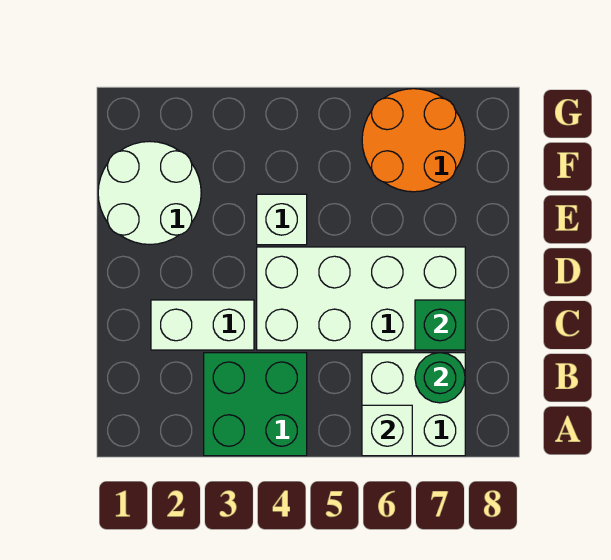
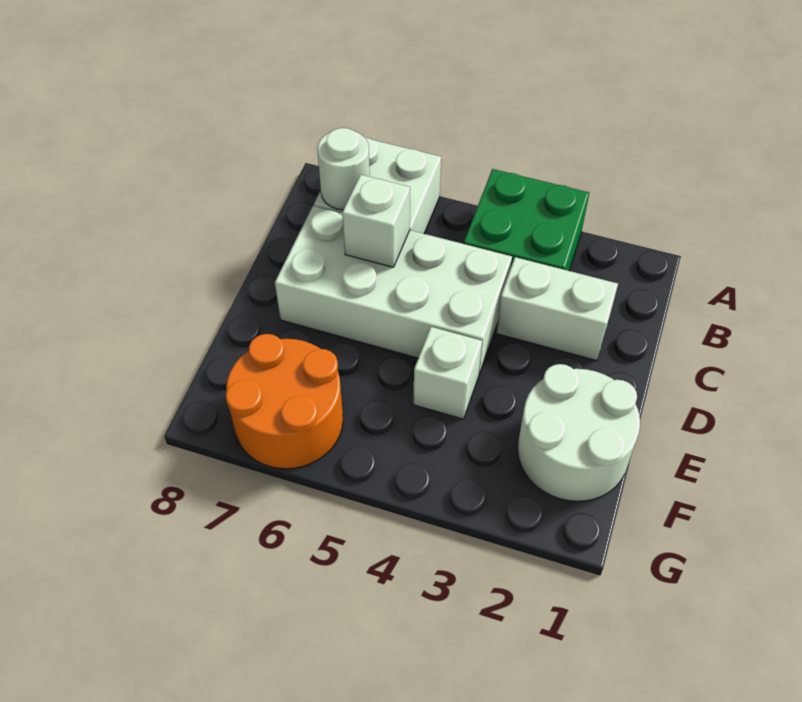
white brick A6 level 2 -> white brick C6 level 2
green round brick B7 level 2 -> white round brick B7 level 2
green brick C7 level 2 -> none

